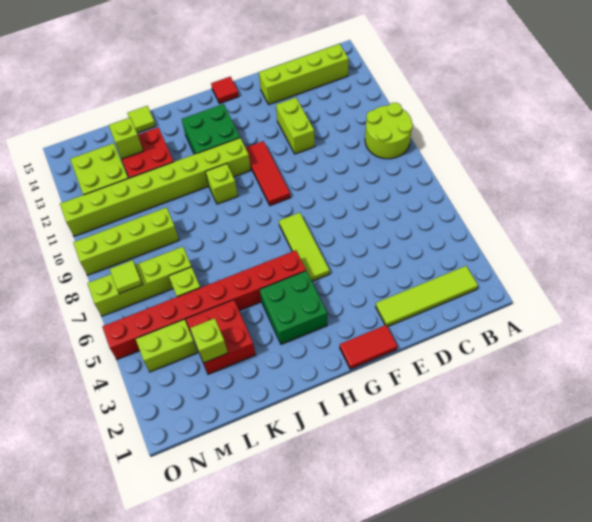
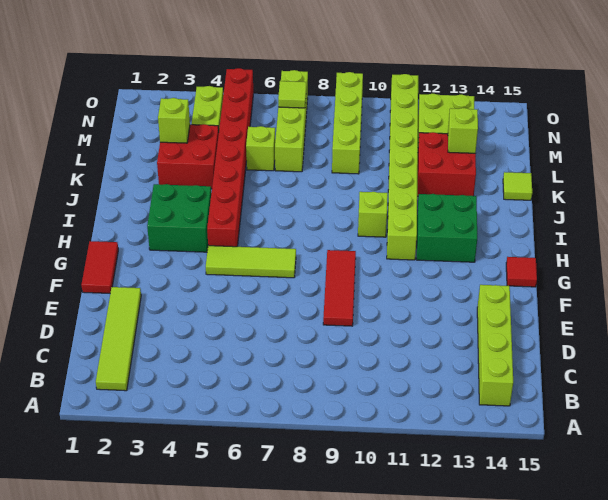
lime round brick A9:B10 level 1 -> none
lime brick E11:E12 level 1 -> none
red tile G9:G11 level 1 -> red tile E9:G9 level 1

